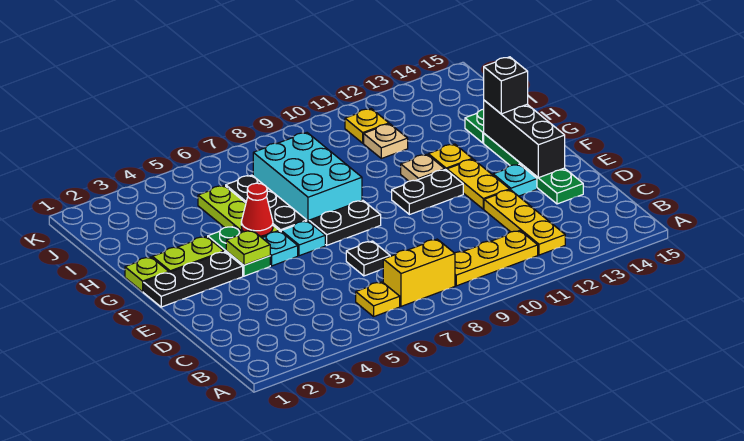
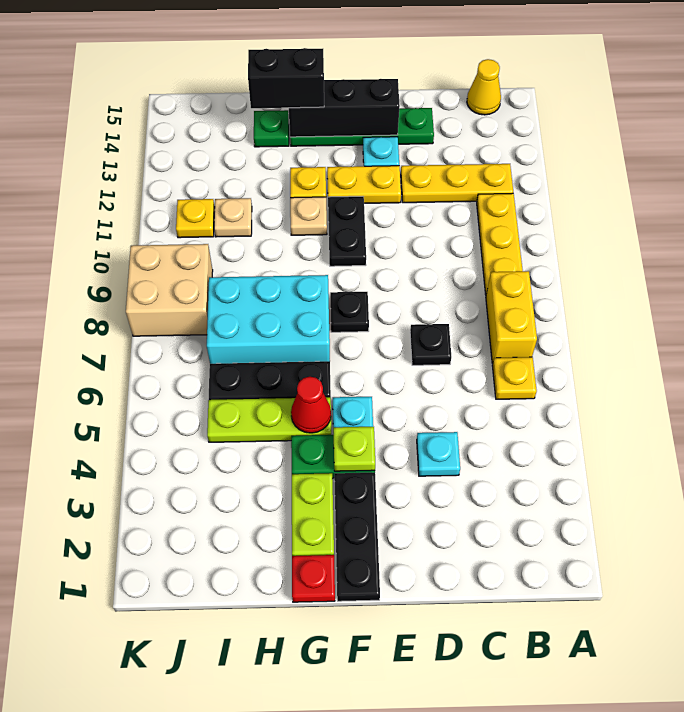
none -> yellow cone B15 level 1
cyan plate F6 level 1 -> cyan plate D4 level 1
black plate F7:F8 level 1 -> black plate F8 level 1
lime plate G1 level 1 -> red plate G1 level 1
black brick G14 level 3 -> black brick G14:H14 level 3
none -> tan brick J8:K9 level 1

